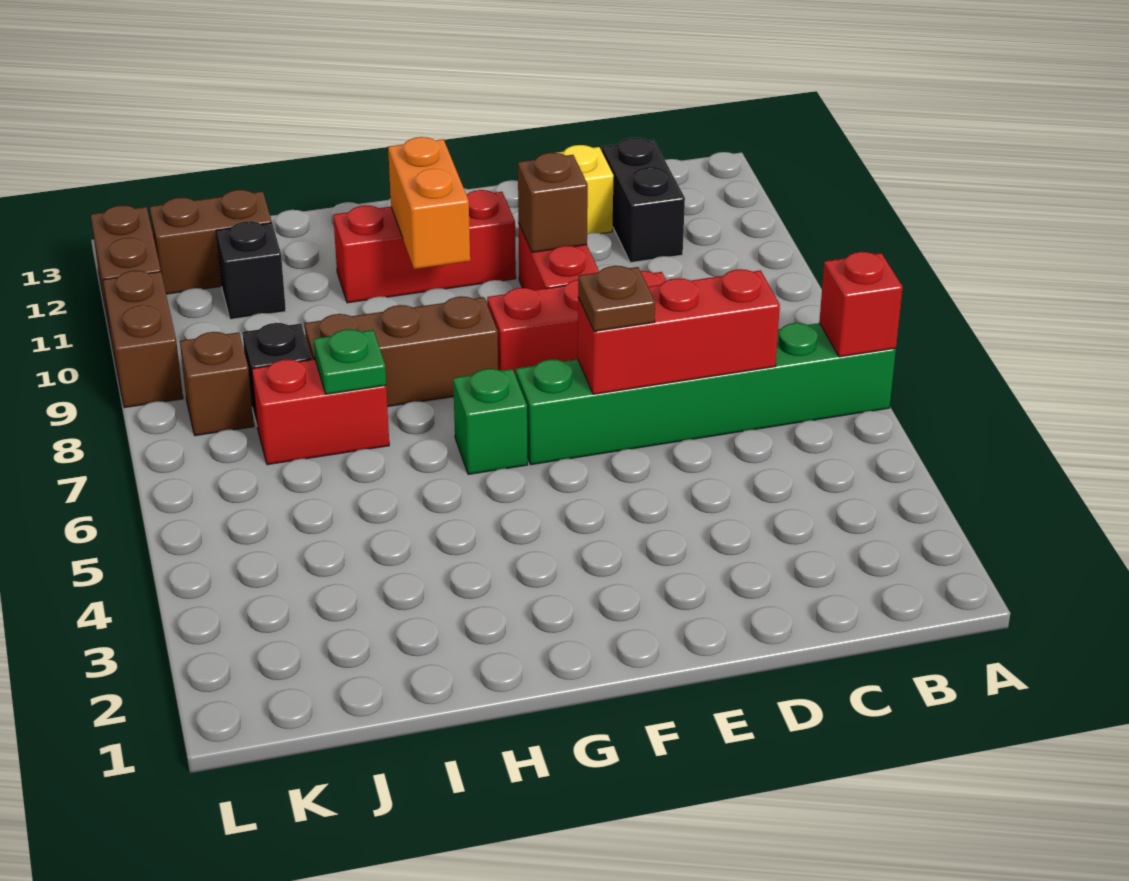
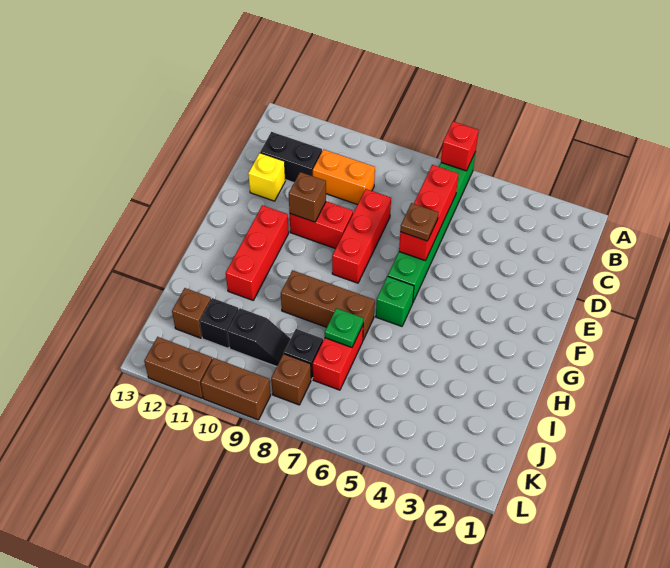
brown brick G8:I8 level 1 -> brown brick H7:H9 level 1
orange brick G10:G11 level 2 -> orange brick C9:C10 level 1
none -> black slope J9:J10 level 1 top 10
brown brick J12:K12 level 1 -> brown brick J12 level 1

